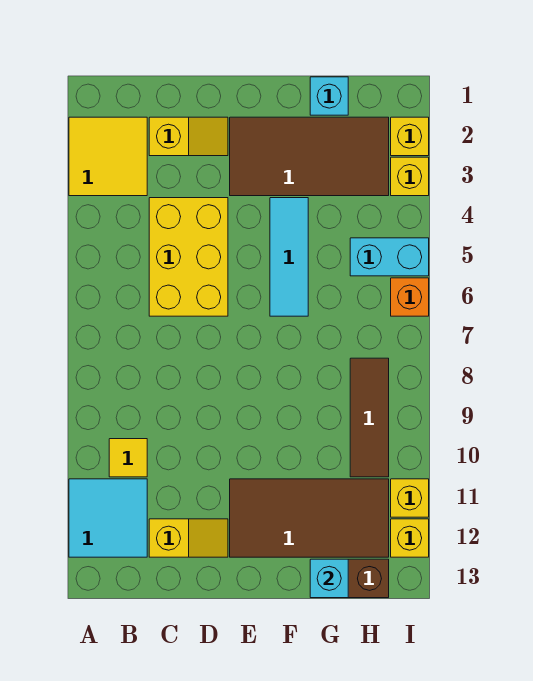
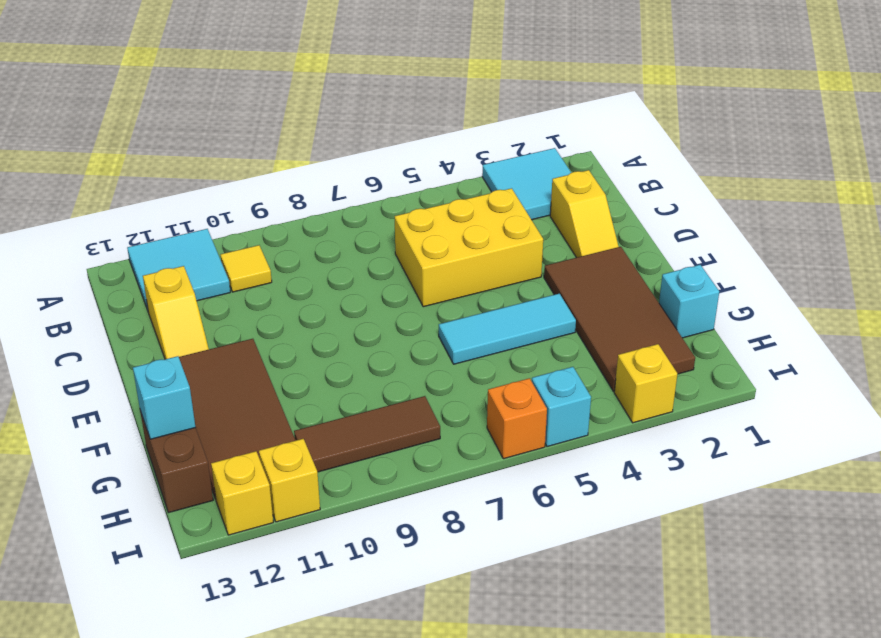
yellow tile A2:B3 level 1 -> cyan tile A2:B3 level 1
cyan brick H5:I5 level 1 -> cyan brick I5 level 1
yellow brick I2 level 1 -> none

